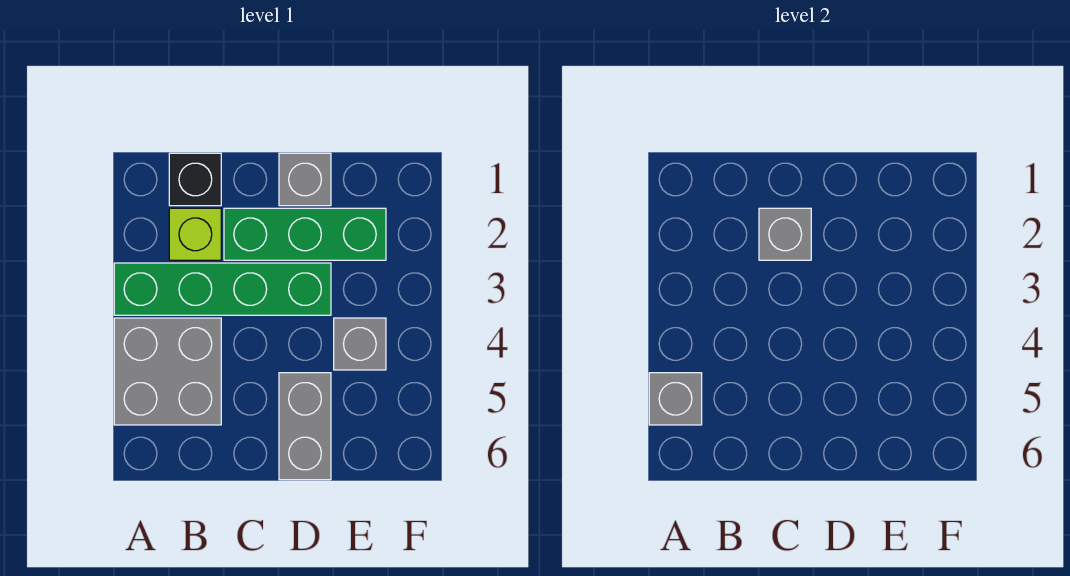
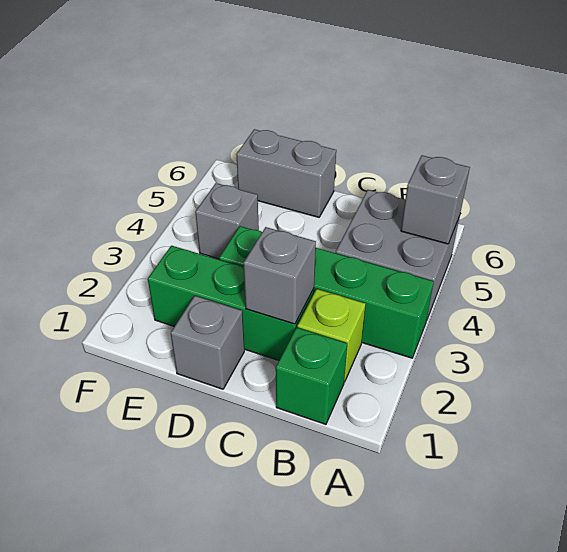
black brick B1 level 1 -> green brick B1 level 1
grey brick D5:D6 level 1 -> grey brick D6:E6 level 1

